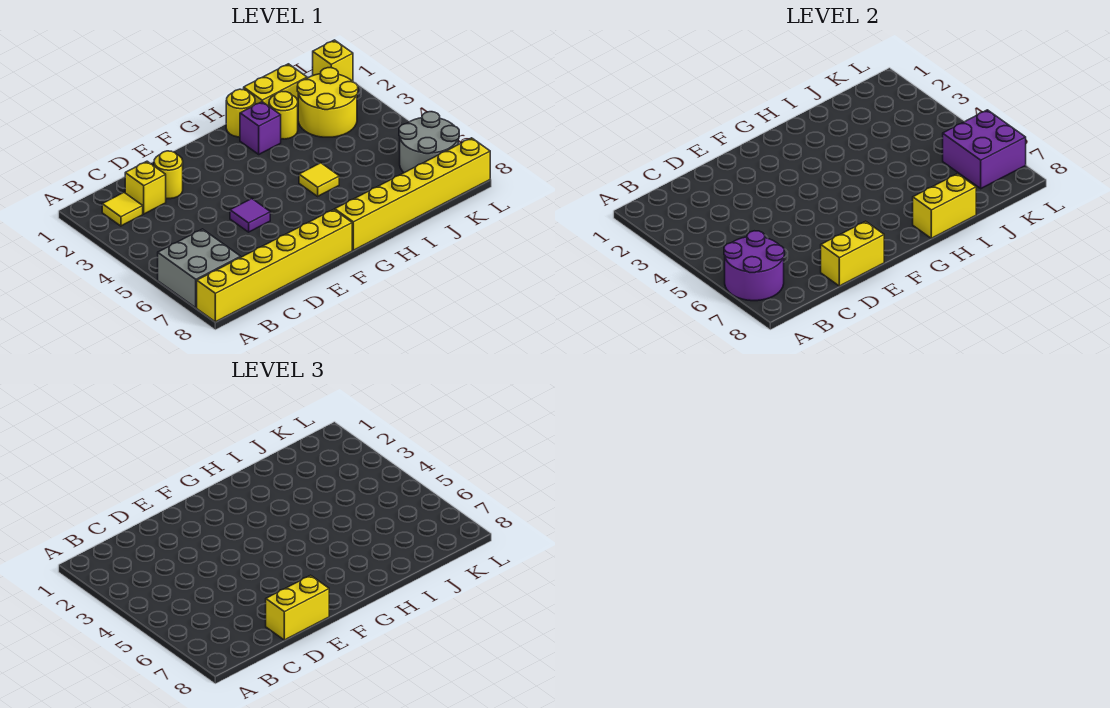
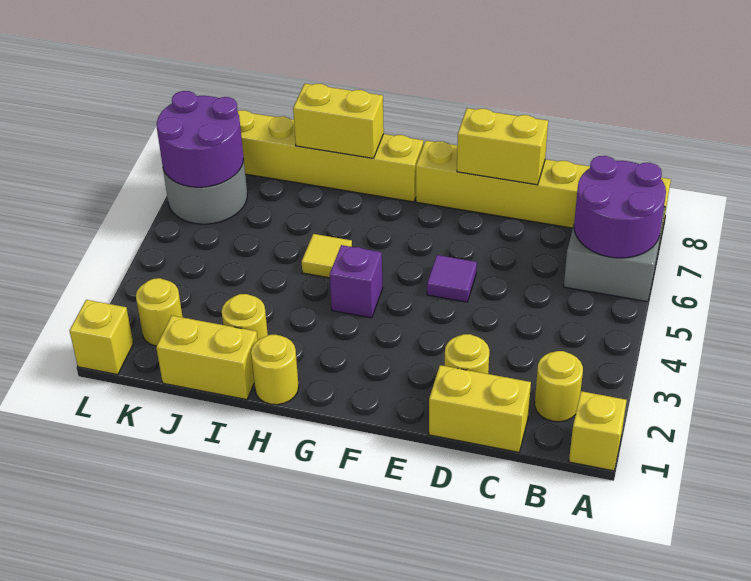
yellow tile B2 level 1 -> yellow round brick B2 level 1
yellow brick C2 level 1 -> yellow brick A1 level 1
yellow brick D8:E8 level 3 -> yellow brick C1:D1 level 1
purple brick H2 level 1 -> purple brick G4 level 1
yellow round brick J2:K3 level 1 -> yellow round brick K2 level 1
purple brick K6:L7 level 2 -> purple round brick K6:L7 level 2

